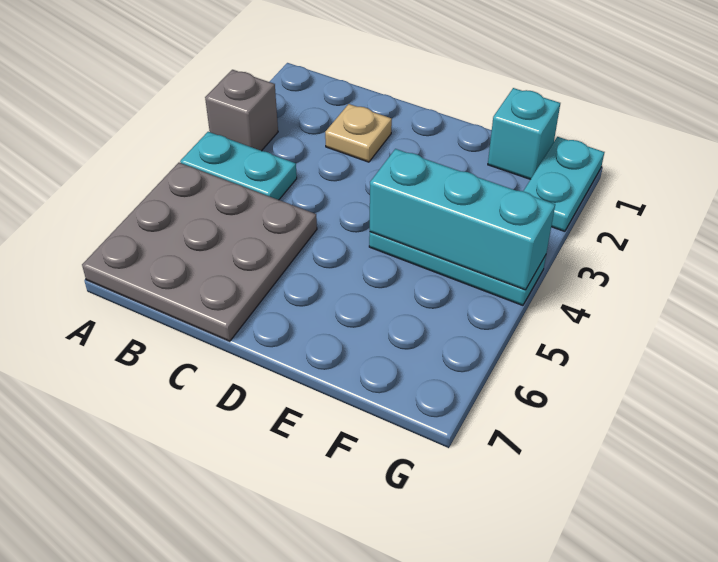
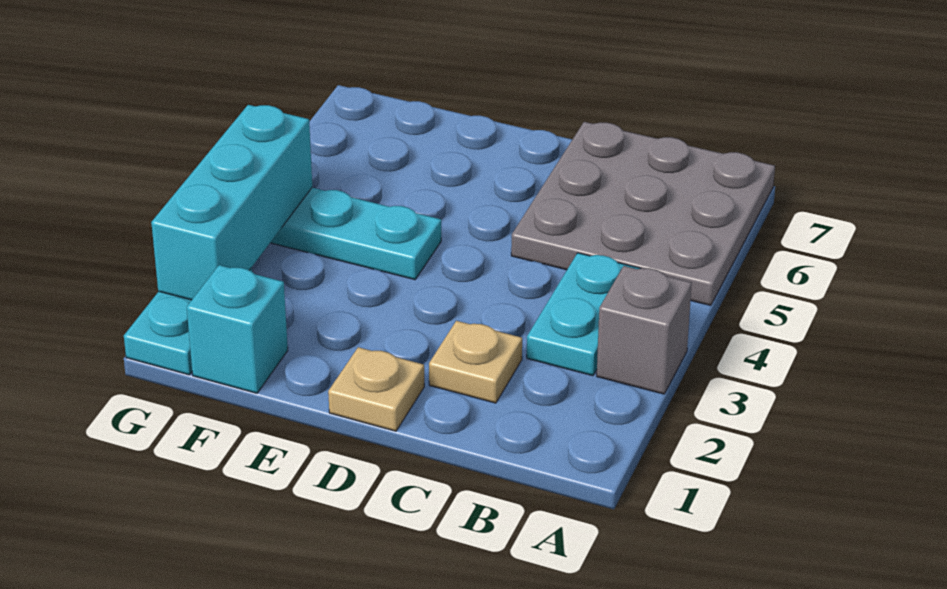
cyan plate A4:B4 level 1 -> cyan plate B3:B4 level 1
none -> tan plate D1 level 1
cyan brick E4:G4 level 2 -> cyan brick G2:G4 level 2

